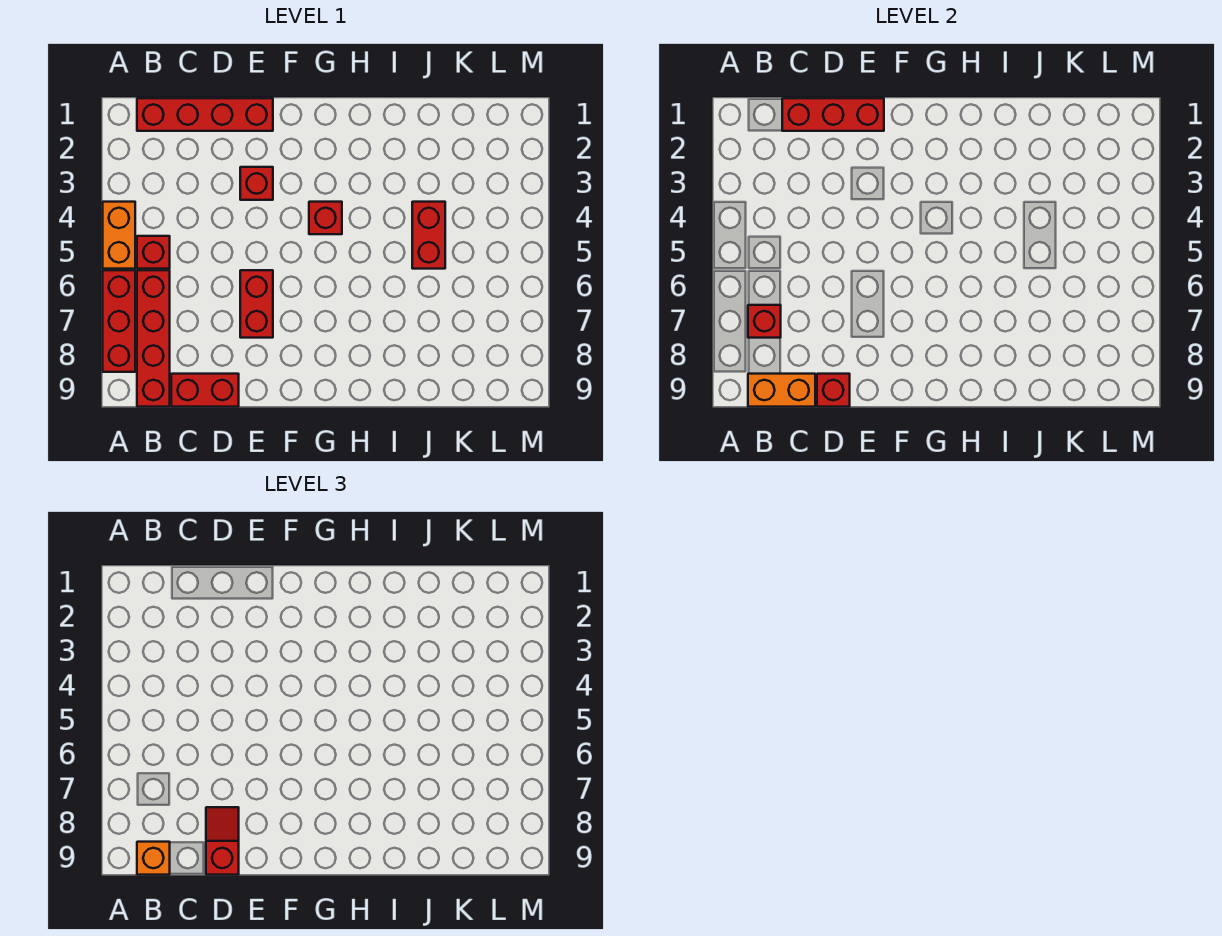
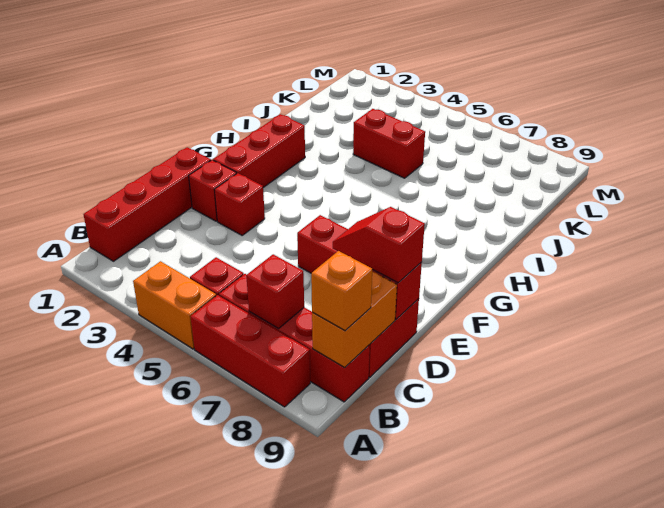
red brick C1:E1 level 2 -> red brick F2:H2 level 1
red brick G4 level 1 -> red brick E2 level 1

